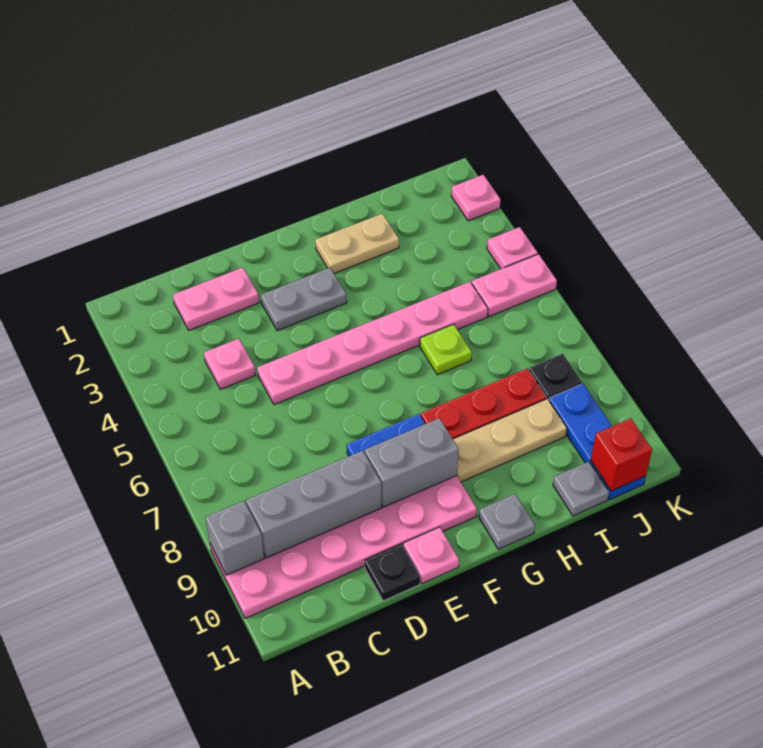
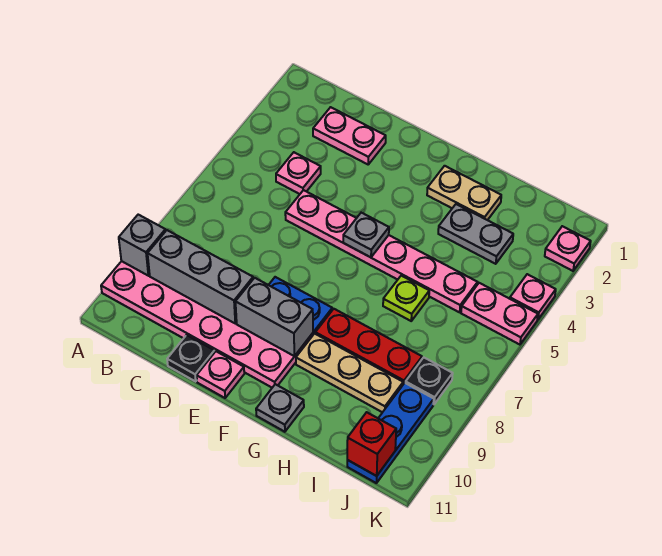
grey plate E3:F3 level 1 -> grey plate H3:I3 level 1
grey plate I11 level 1 -> grey plate F5 level 2

